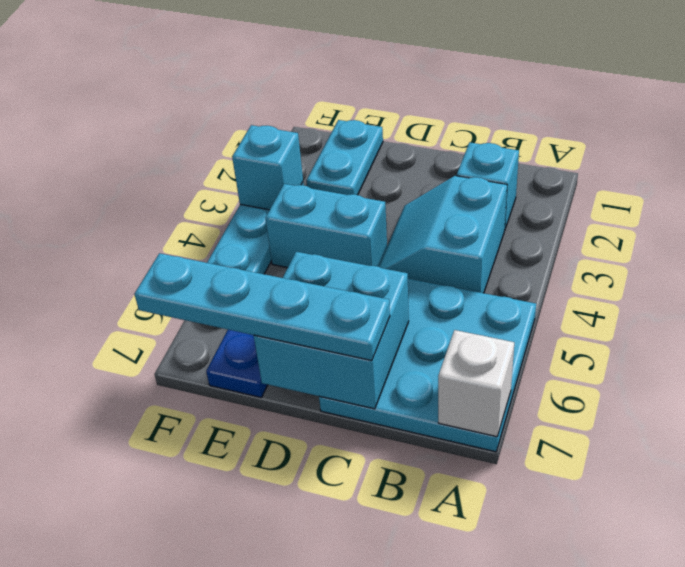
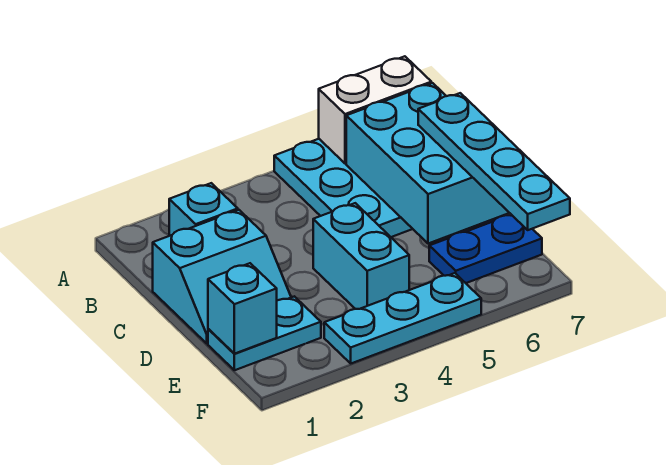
white brick A7 level 2 -> white brick A6:A7 level 2
cyan slope B3:C4 level 1 top B -> cyan slope C1:D2 level 1 top C
cyan brick C6:D7 level 2 -> cyan brick B6:D7 level 2
cyan brick F3 level 2 -> cyan brick E1 level 2

